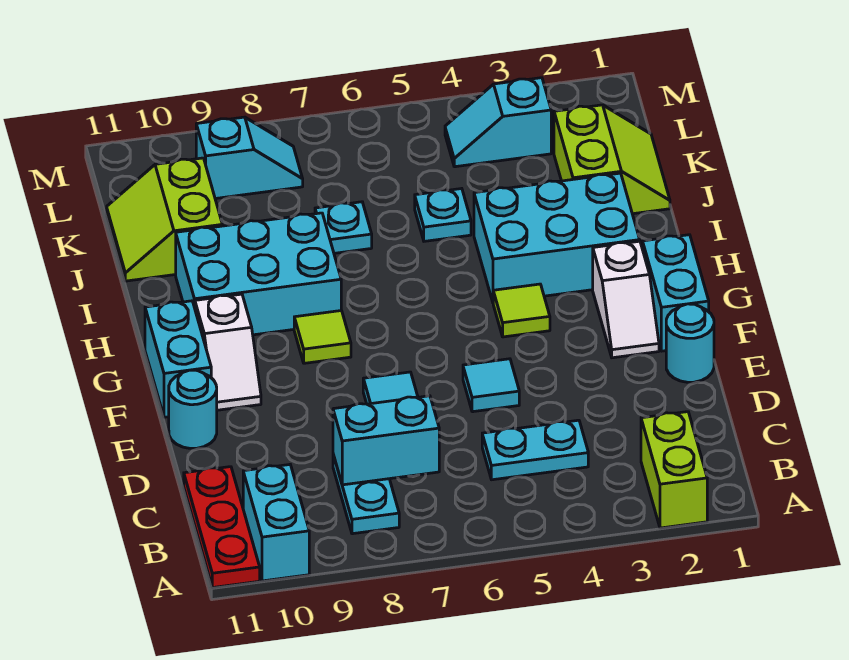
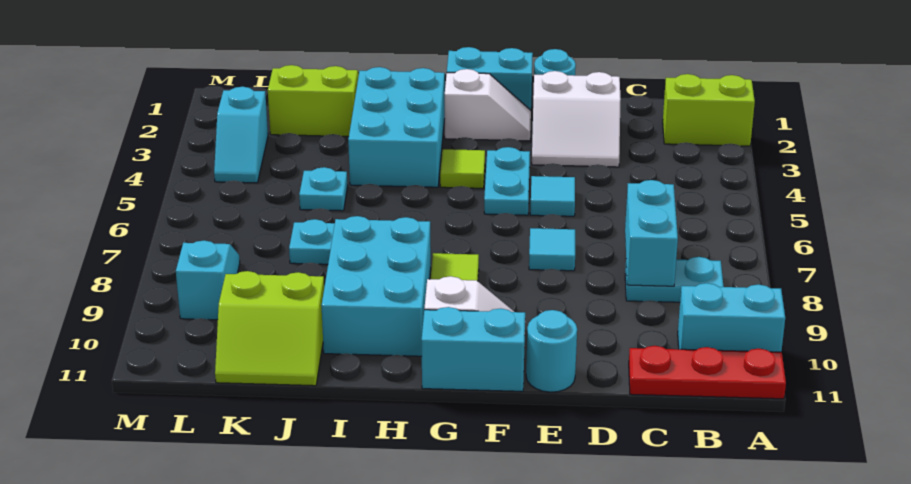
cyan plate C4:C5 level 1 -> cyan plate F4:F5 level 1
none -> white slope D2:E3 level 1 top 2

